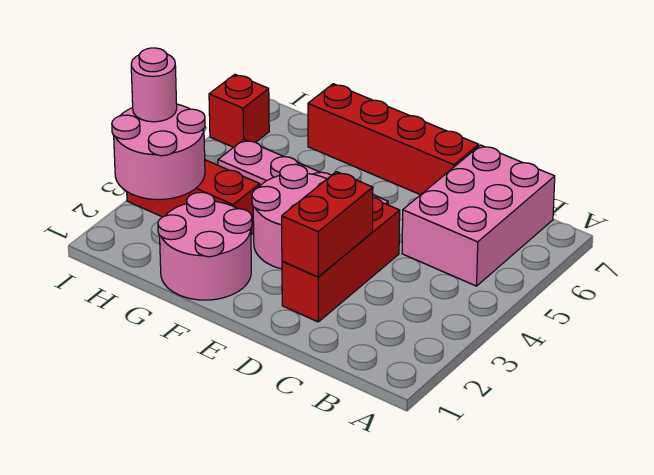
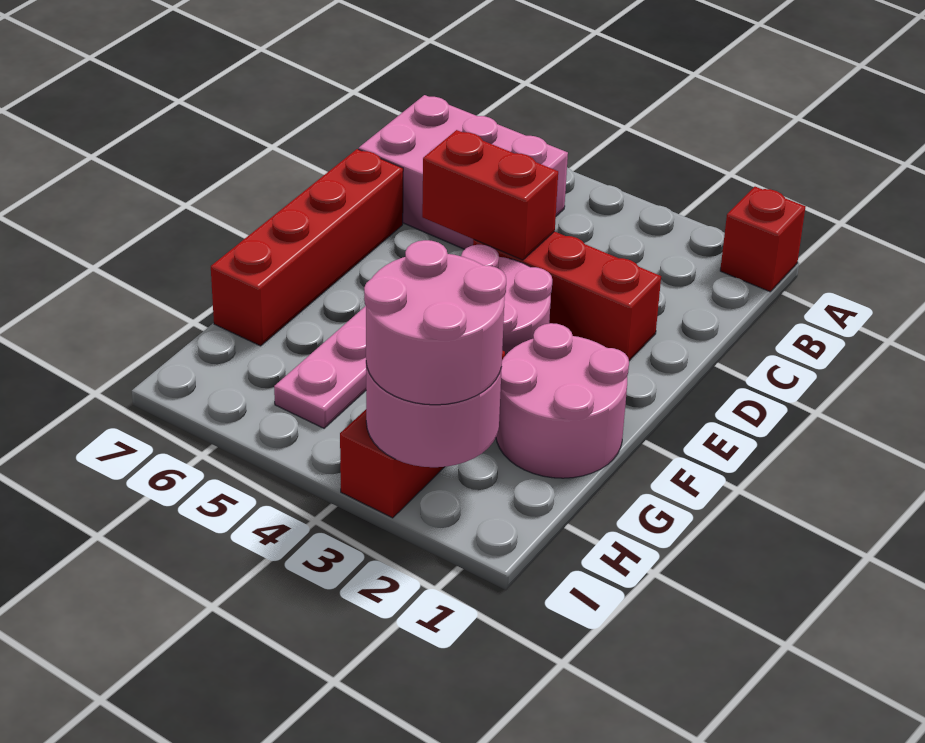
red brick D2:D3 level 2 -> red brick D4:D5 level 2
pink round brick I3 level 3 -> pink round brick H2:I3 level 3
red brick I6 level 1 -> red brick A1 level 1

